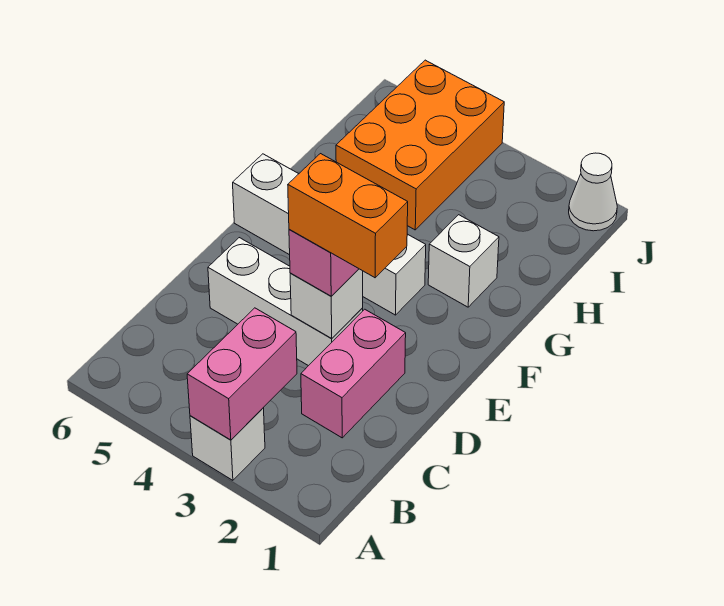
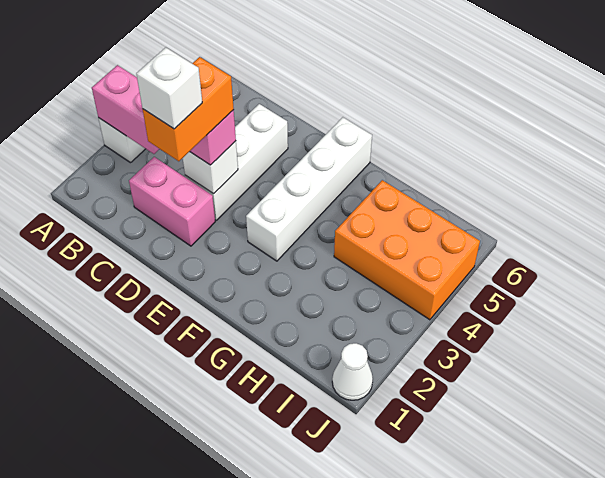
white brick G2 level 1 -> white brick D2 level 5

